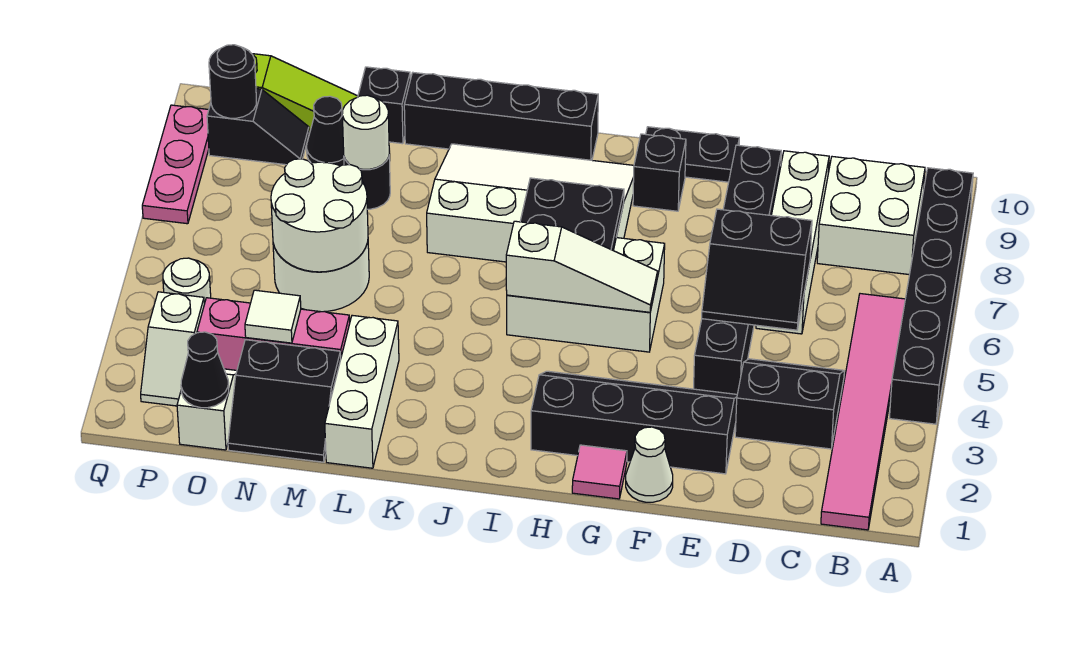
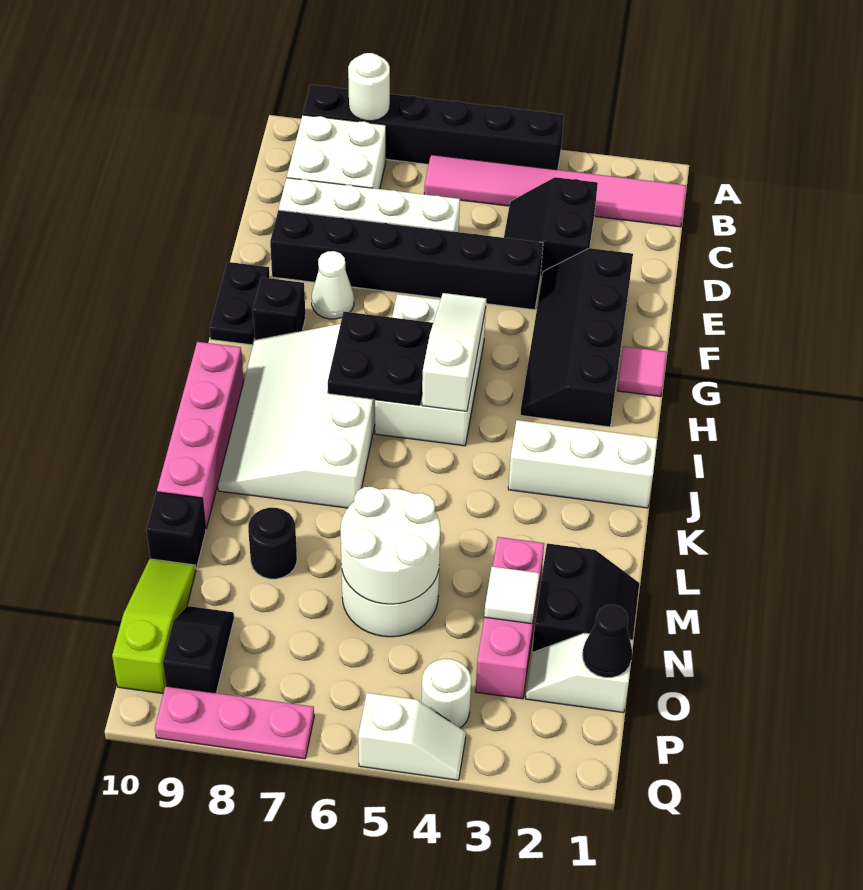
black slope D5:E6 level 2 top 6 -> none
white cone F1 level 1 -> white cone F8 level 1
black brick I10:L10 level 1 -> pink brick I10:L10 level 1
white brick L1:L3 level 1 -> white brick J1:J3 level 1
white round brick M8 level 2 -> white round brick A8 level 2
black cone N9 level 1 -> none
white slope P2:P3 level 1 top 3 -> white slope Q4:Q5 level 1 top 5
black round brick P9 level 2 -> none

